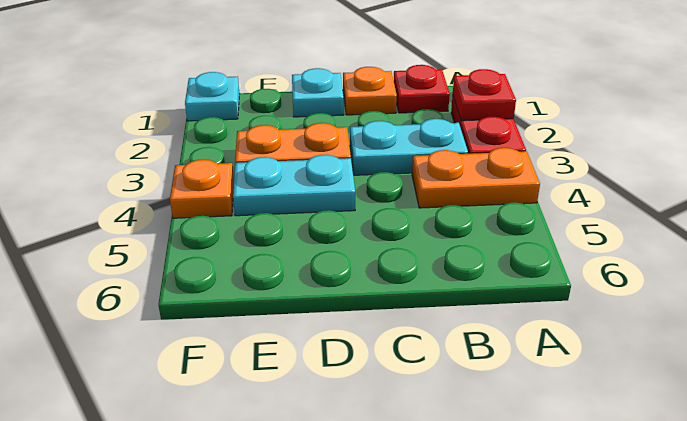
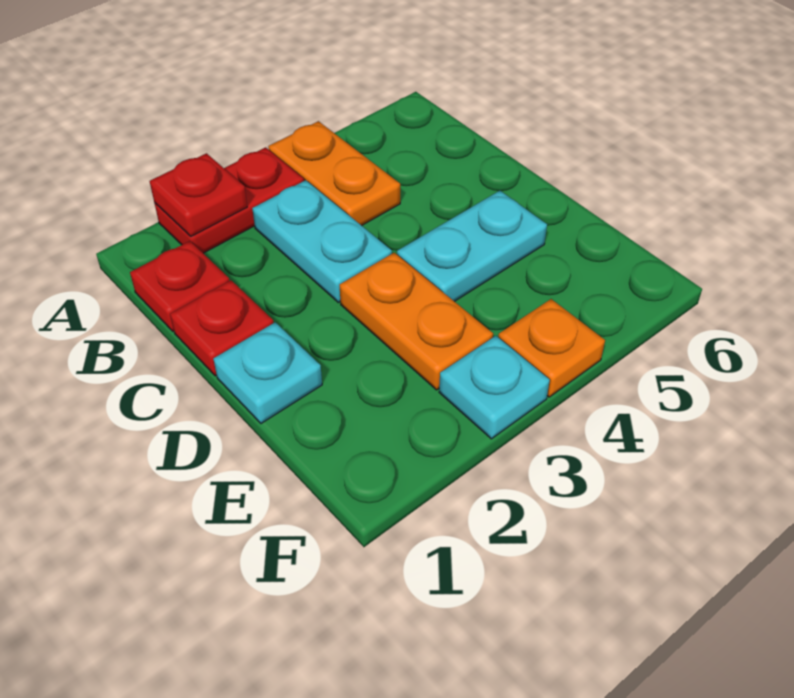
orange plate C1 level 1 -> red plate C1 level 1
cyan plate D4:E4 level 1 -> cyan plate D4:D5 level 1
cyan plate F1 level 1 -> cyan plate F3 level 1

